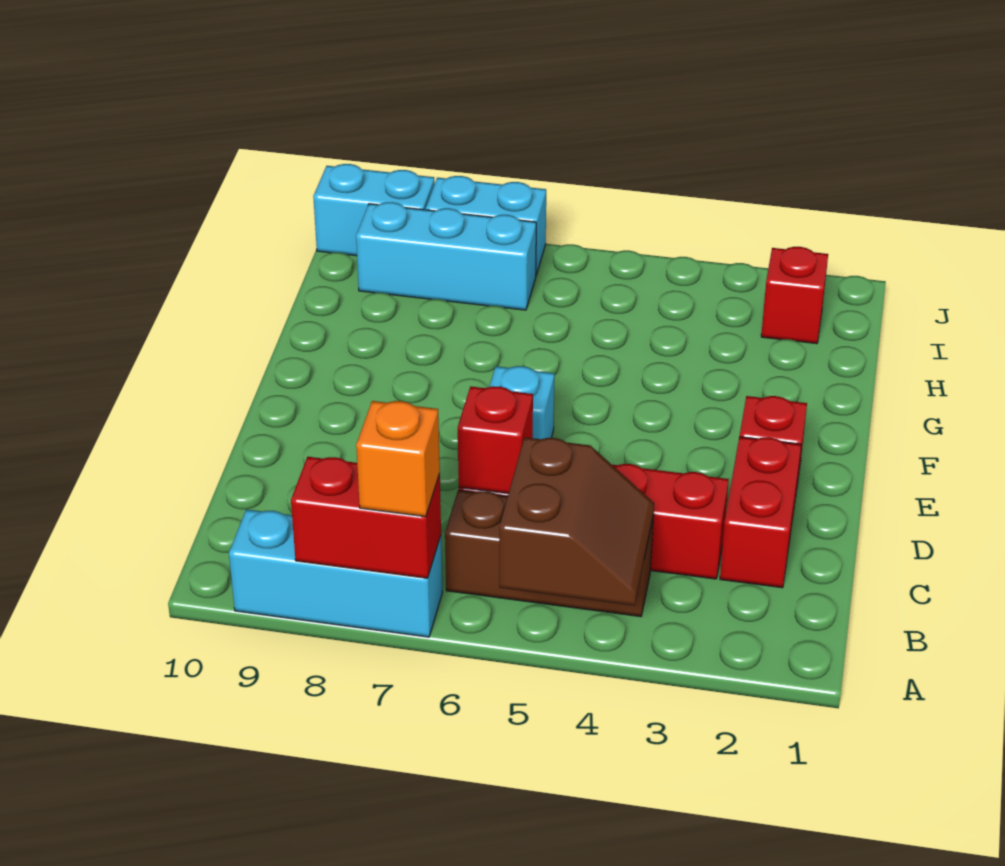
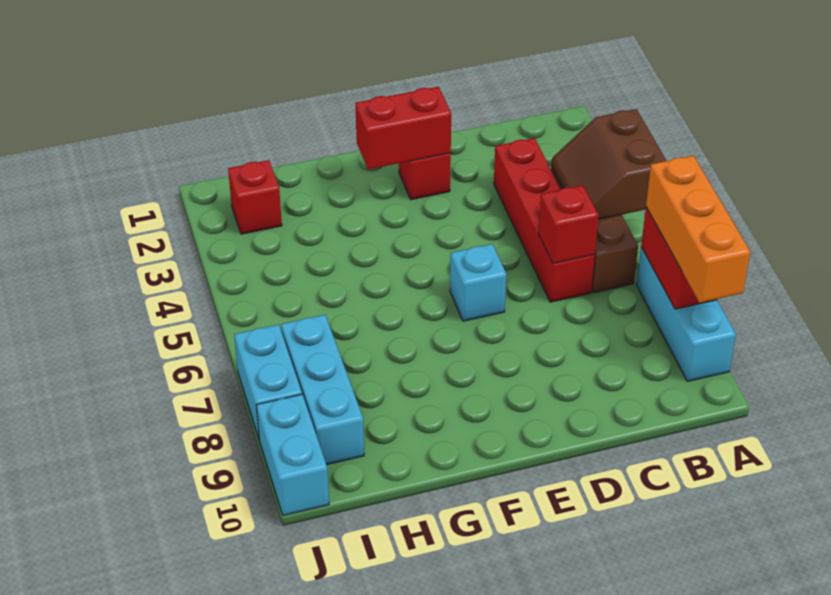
brown slope A4:B5 level 2 top 5 -> brown slope A4:B5 level 2 top A
orange brick A7 level 3 -> orange brick A7:A9 level 3
red brick C2:D2 level 1 -> red brick E2:F2 level 2

